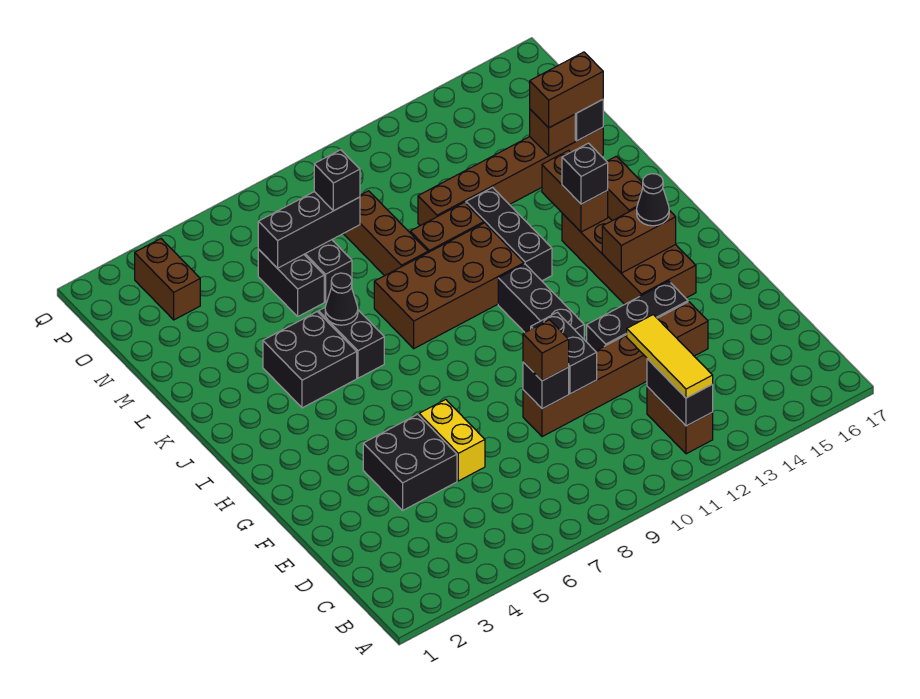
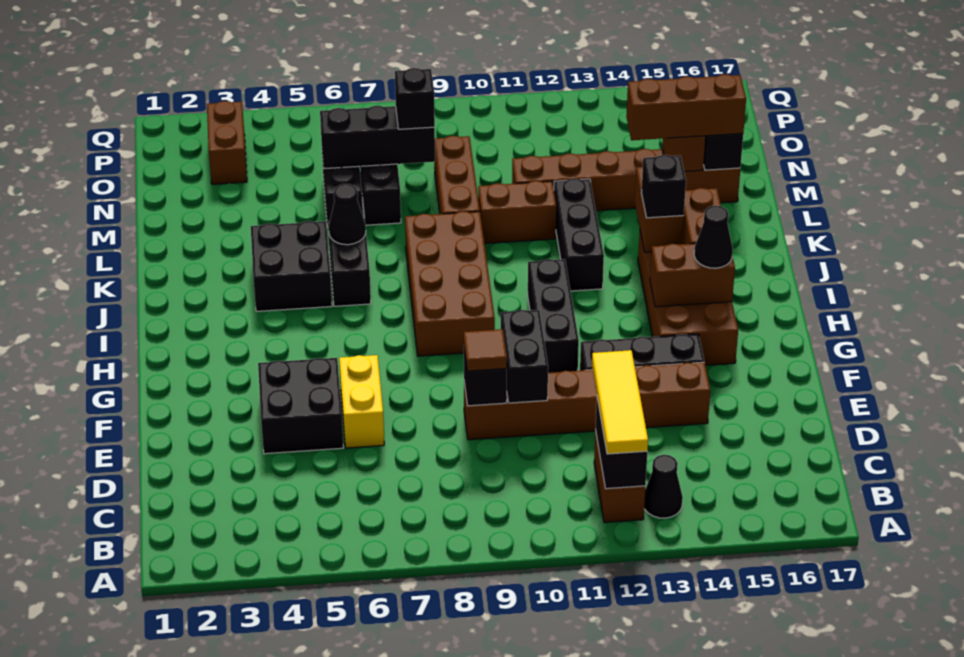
none -> black cone B13 level 1
brown brick E9 level 3 -> brown tile E9 level 3
brown brick J8:K11 level 1 -> brown brick H8:K9 level 1
brown brick M15:M16 level 3 -> brown brick M14:M16 level 3

